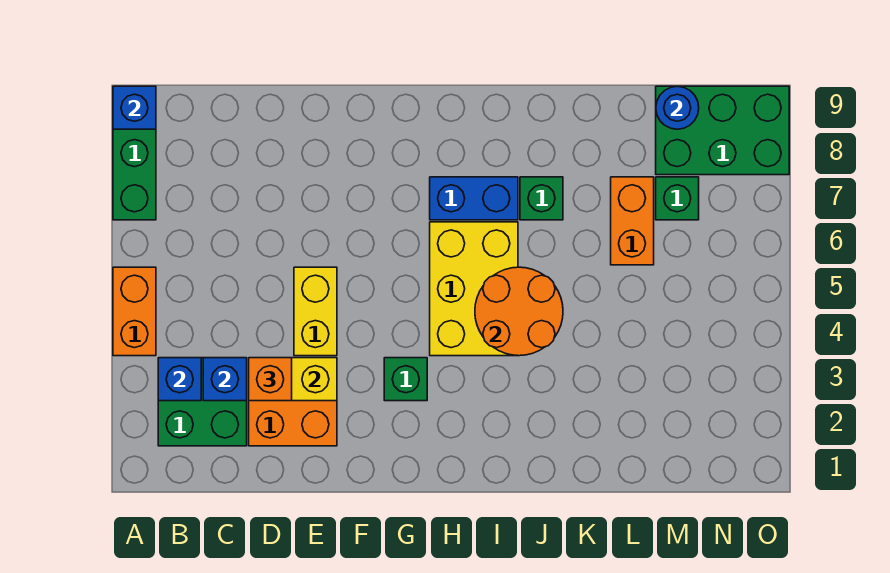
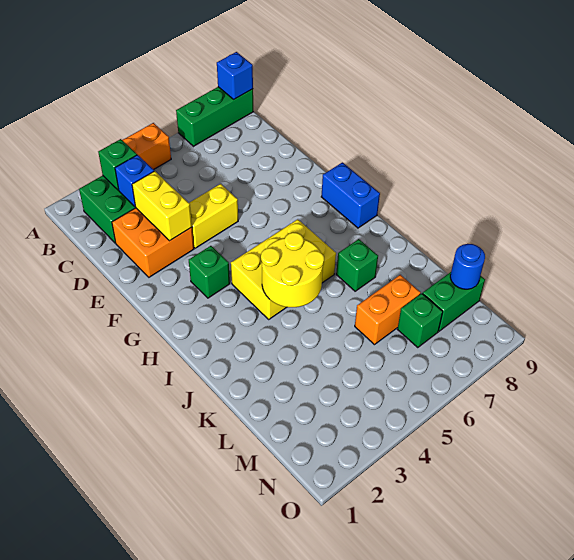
blue brick B3 level 2 -> green brick B3 level 2
orange brick D3 level 3 -> none
blue brick H7:I7 level 1 -> blue brick G9:H9 level 1
orange round brick I4:J5 level 2 -> yellow round brick I4:J5 level 2
green brick M8:O9 level 1 -> green brick M8:M9 level 1

